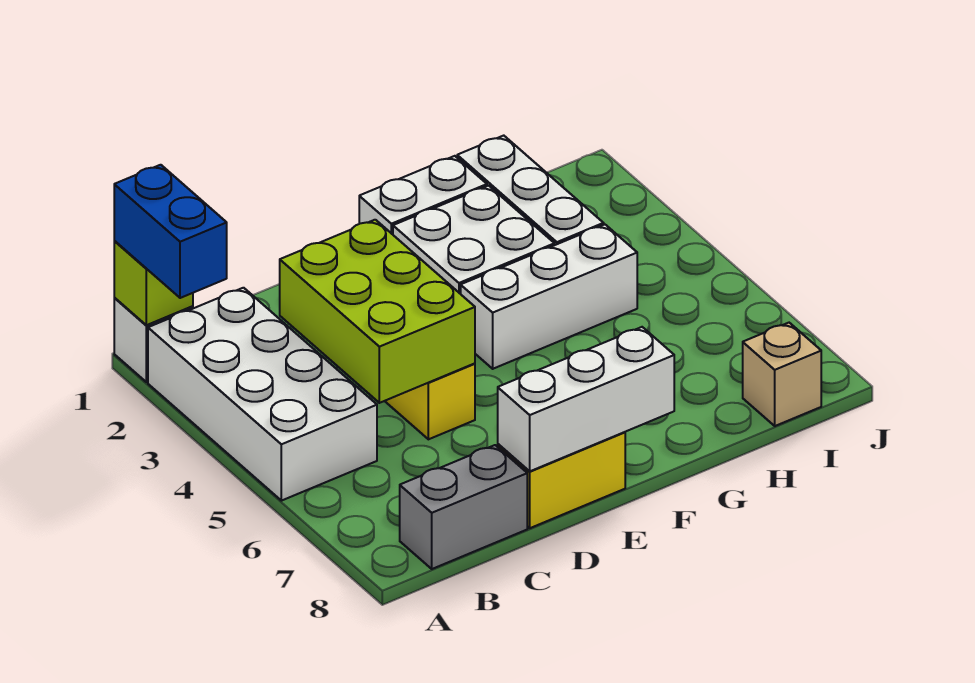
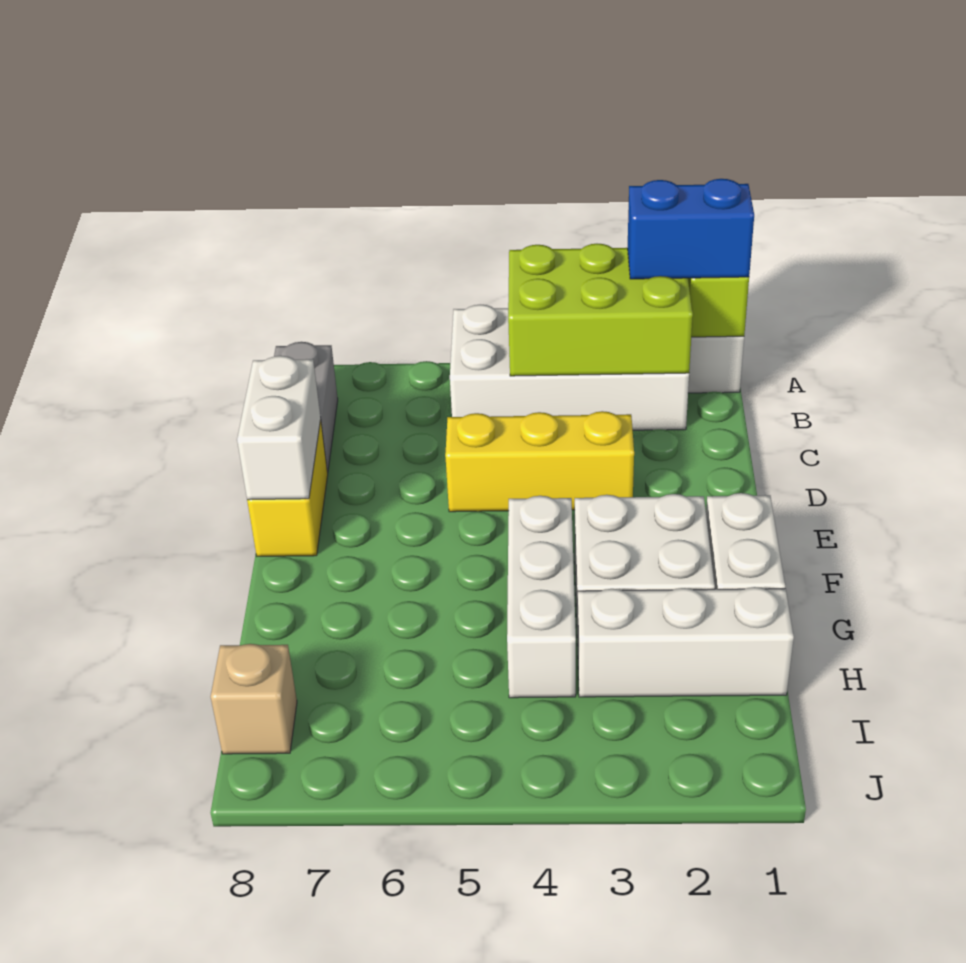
lime brick C3:D5 level 2 -> lime brick A2:B4 level 2
white brick D8:F8 level 2 -> white brick D8:E8 level 2

